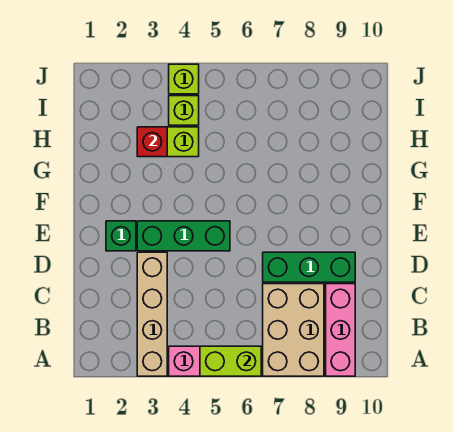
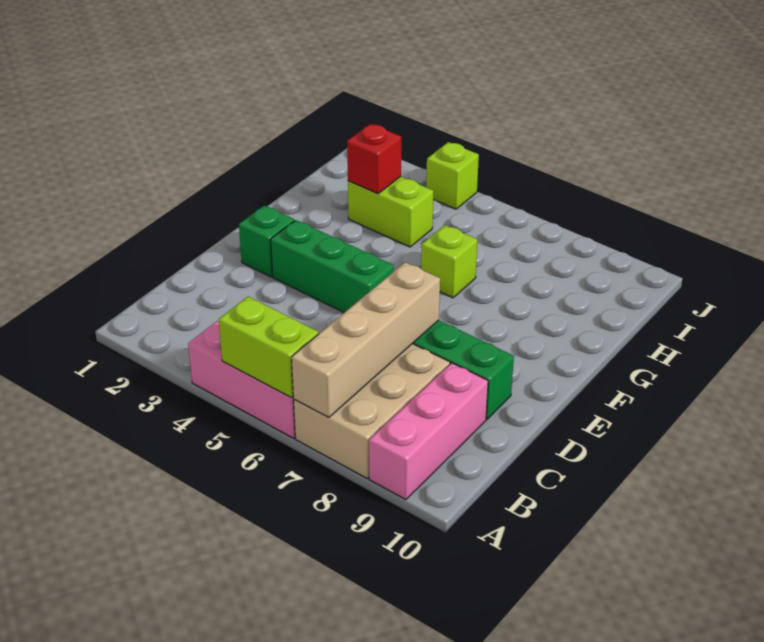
tan brick A3:D3 level 1 -> tan brick A7:D7 level 2
lime brick I4 level 1 -> lime brick G6 level 1

